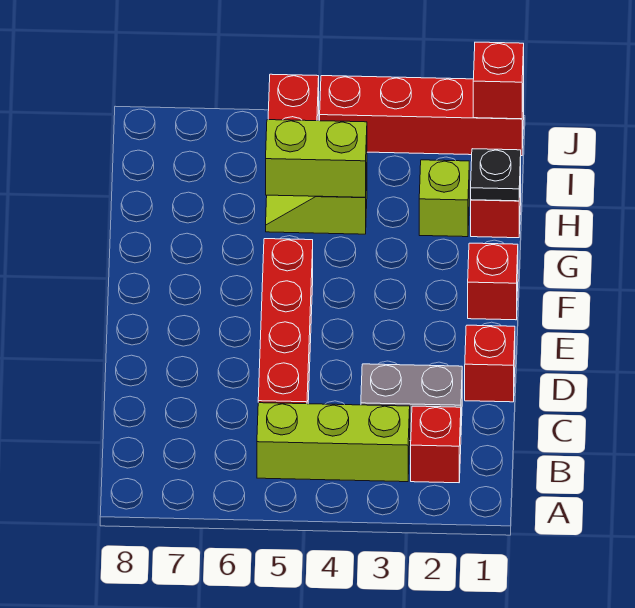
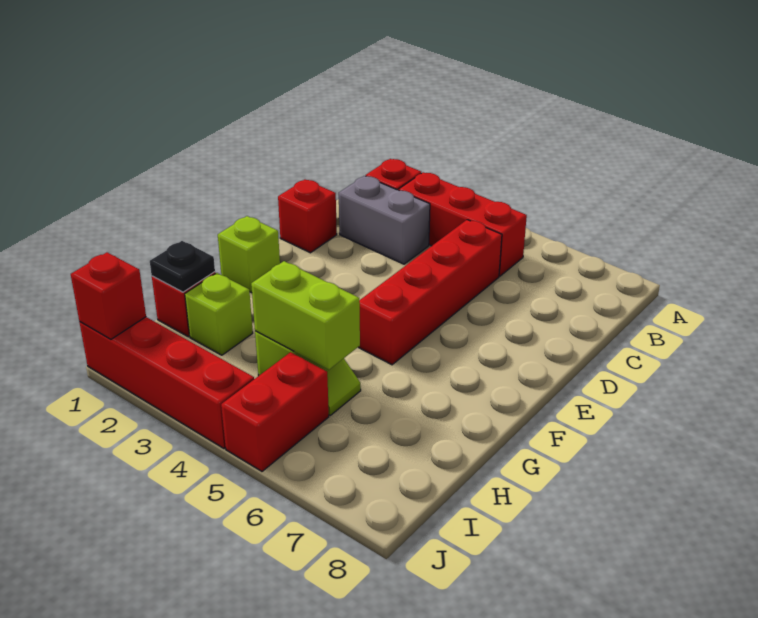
lime brick B3:B5 level 1 -> red brick B3:B5 level 1
red brick F1 level 1 -> lime brick F1 level 1

